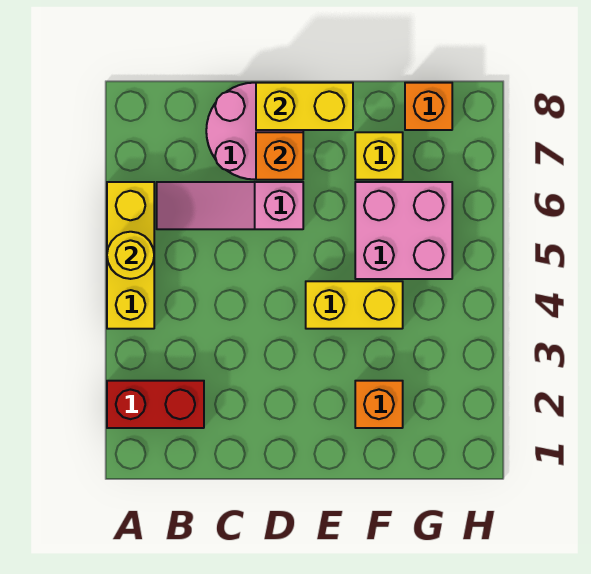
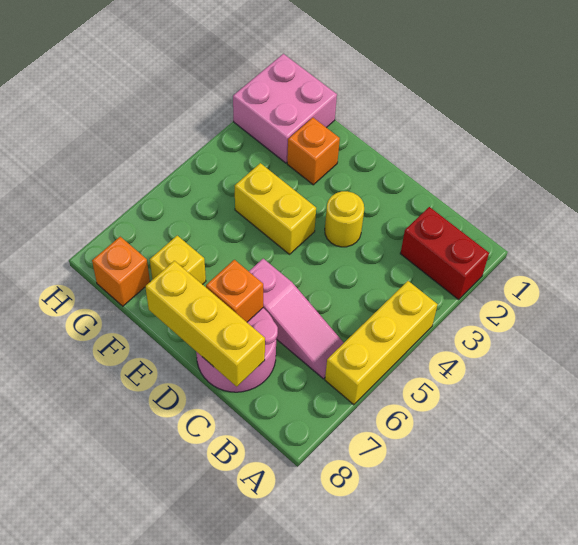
yellow round brick A5 level 2 -> yellow round brick D3 level 1
yellow brick D8:E8 level 2 -> yellow brick C8:E8 level 2
pink brick F5:G6 level 1 -> pink brick G1:H2 level 1

